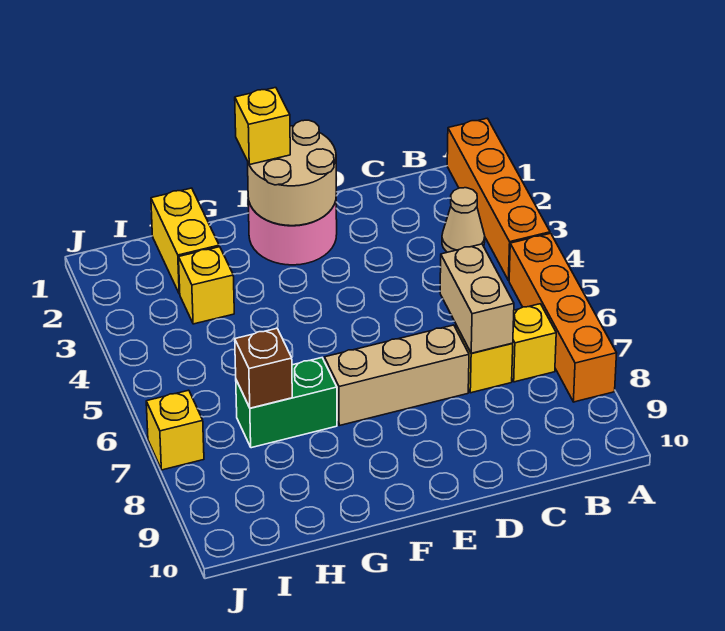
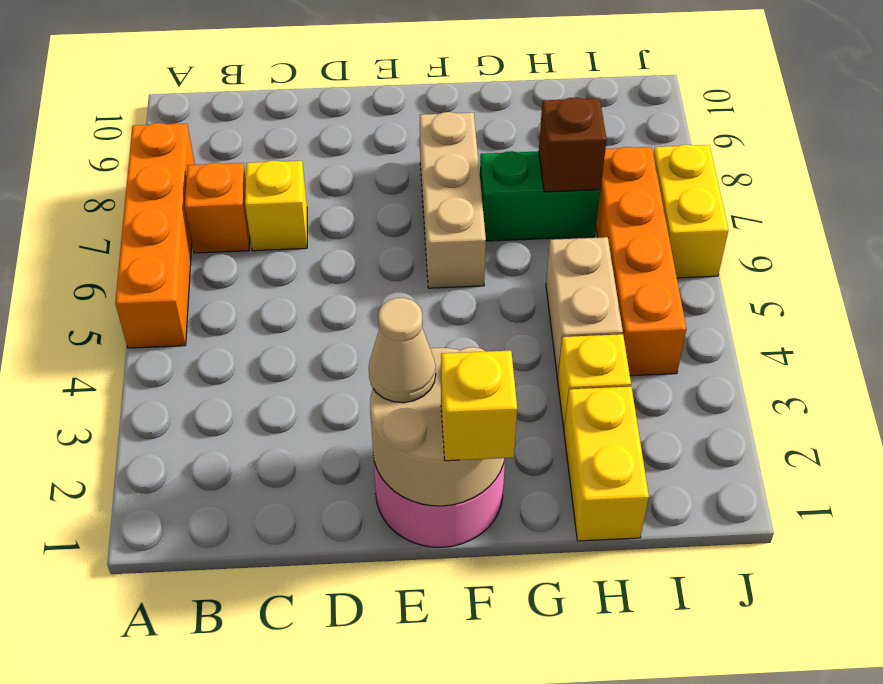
orange brick A1:A4 level 1 -> orange brick I4:I7 level 1
tan cone B3 level 1 -> tan cone E2 level 3
yellow brick B7 level 1 -> orange brick B7 level 1
tan brick C6:C7 level 2 -> tan brick H4:H5 level 1
tan brick D7:F7 level 1 -> tan brick F6:F8 level 1
yellow brick J7 level 1 -> yellow brick J6:J7 level 1

